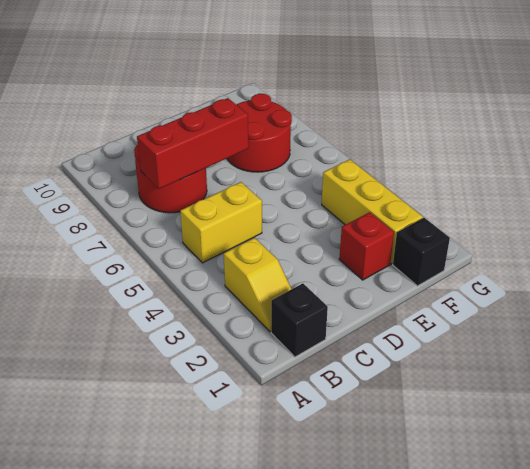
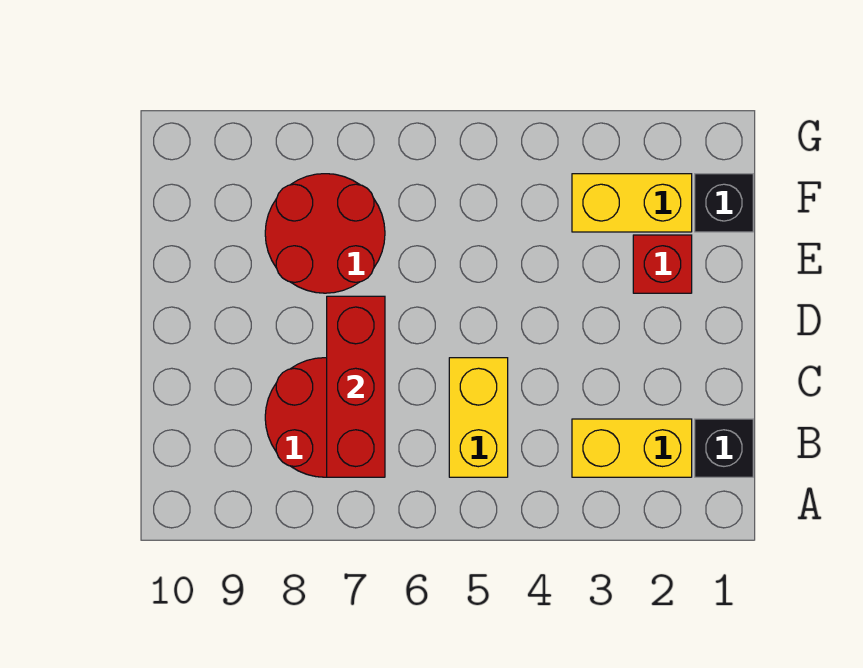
yellow slope B2:B3 level 1 top 3 -> yellow brick B2:B3 level 1
yellow brick F2:F4 level 1 -> yellow brick F2:F3 level 1

